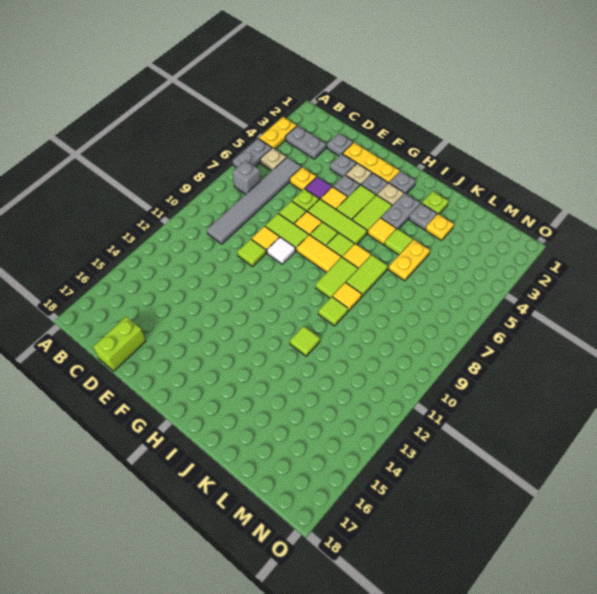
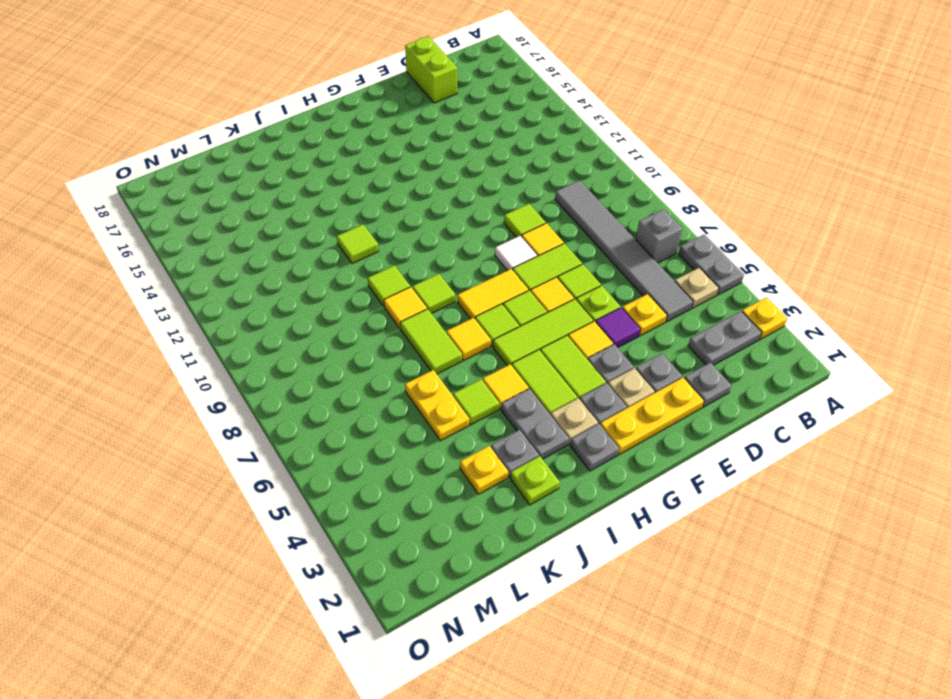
yellow plate A3:A4 level 1 -> yellow plate A3 level 1
lime tile I8:I9 level 1 -> lime tile I9 level 1

